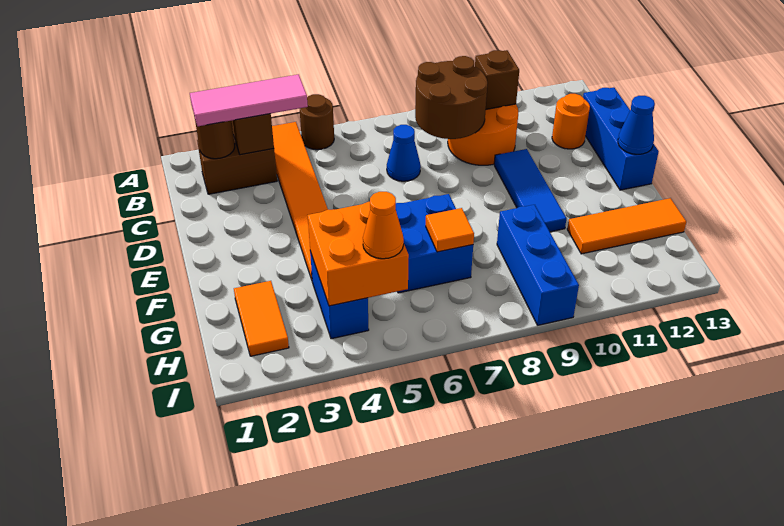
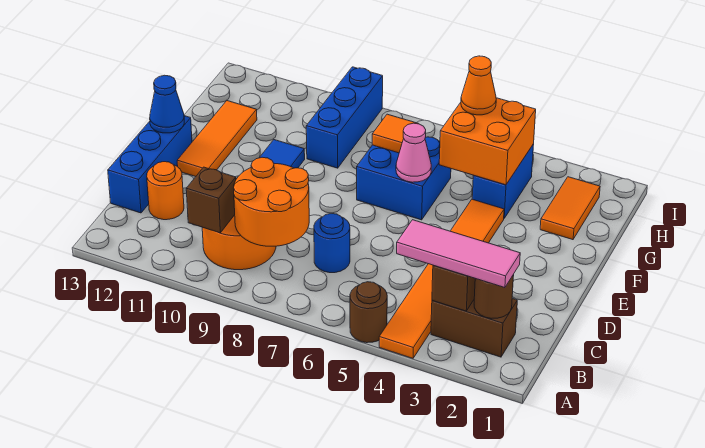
brown round brick B8:C9 level 2 -> orange round brick B8:C9 level 2
blue cone C7 level 1 -> blue round brick C7 level 1
none -> pink cone F6 level 2
orange tile G11:G13 level 1 -> orange tile E12:G12 level 1

